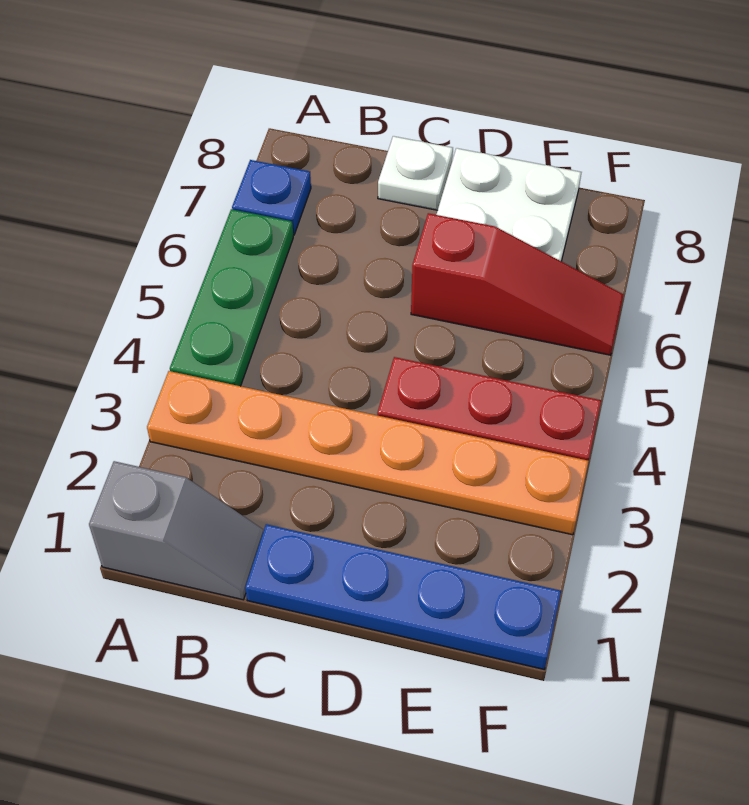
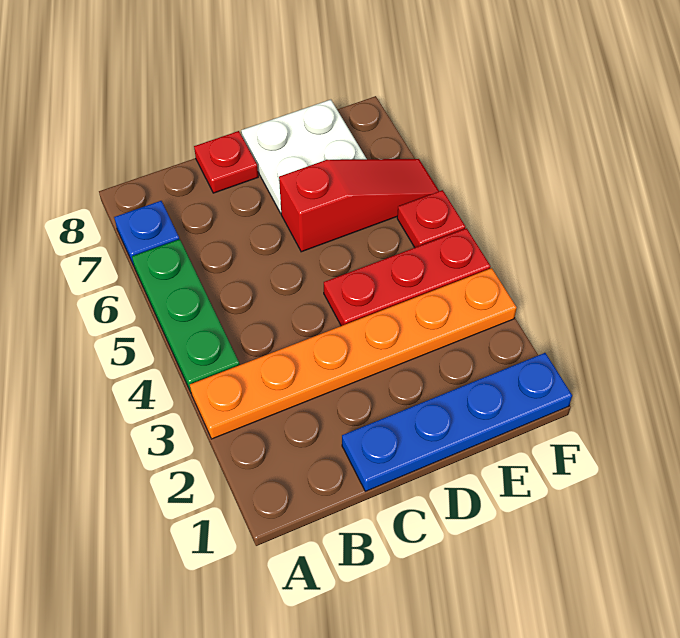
grey slope A1:B1 level 1 top A -> none
white plate C8 level 1 -> red plate C8 level 1
none -> red plate F5 level 1

